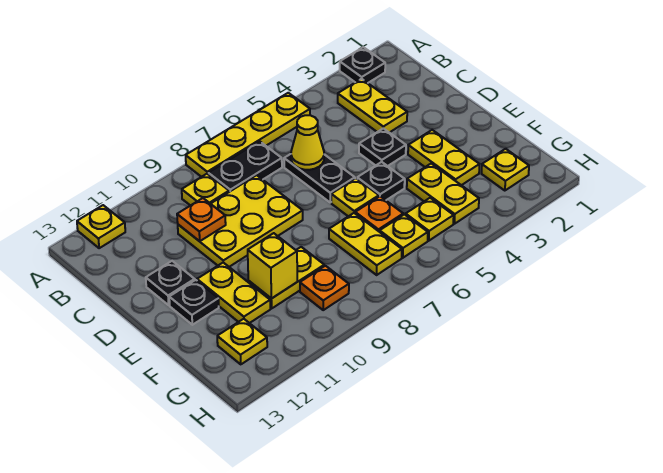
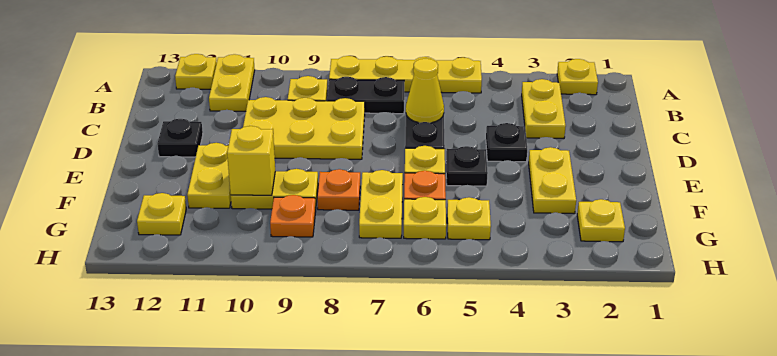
black plate A2 level 1 -> yellow plate A2 level 1
orange plate C10 level 2 -> orange plate F8 level 1
black plate E12 level 1 -> none
yellow plate F4:G4 level 1 -> yellow plate A11:B11 level 1

